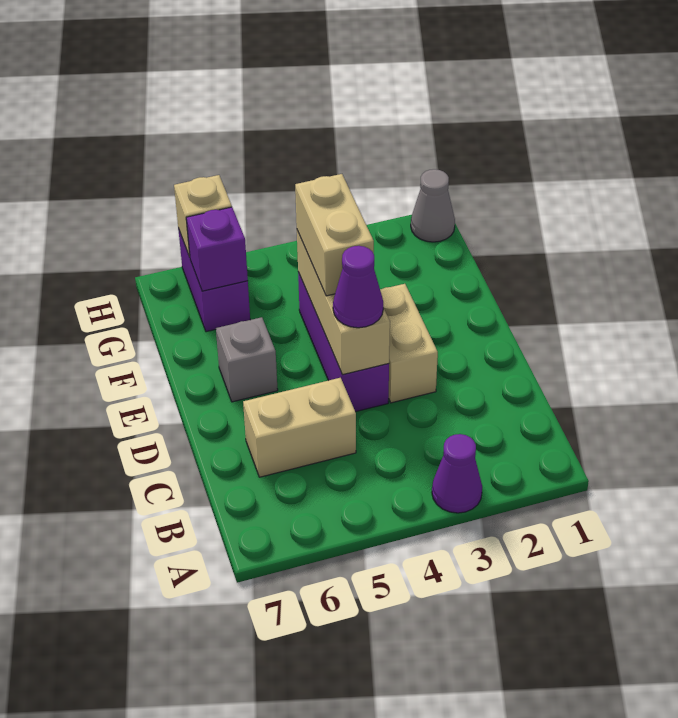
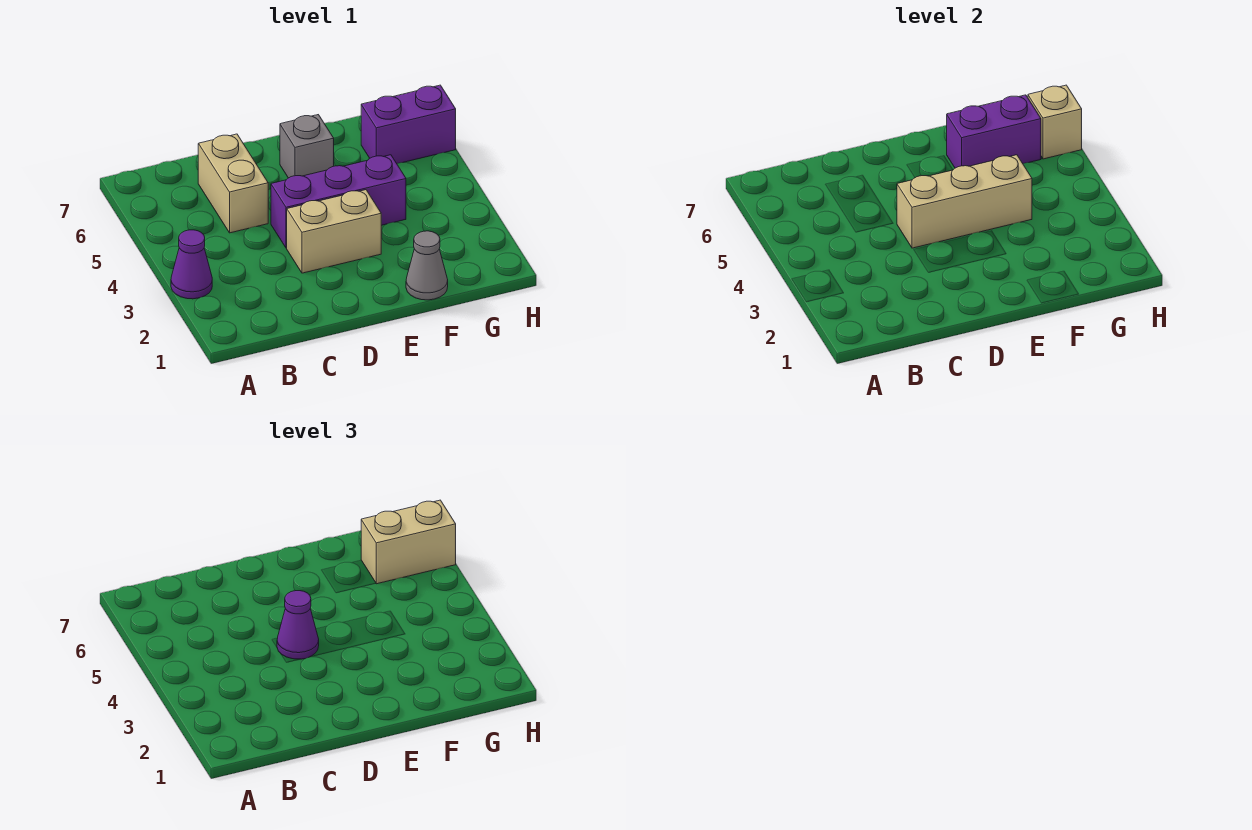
tan brick E4:F4 level 3 -> tan brick G6:H6 level 3
purple brick G6 level 2 -> purple brick F6:G6 level 2
grey cone H1 level 1 -> grey cone F1 level 1

